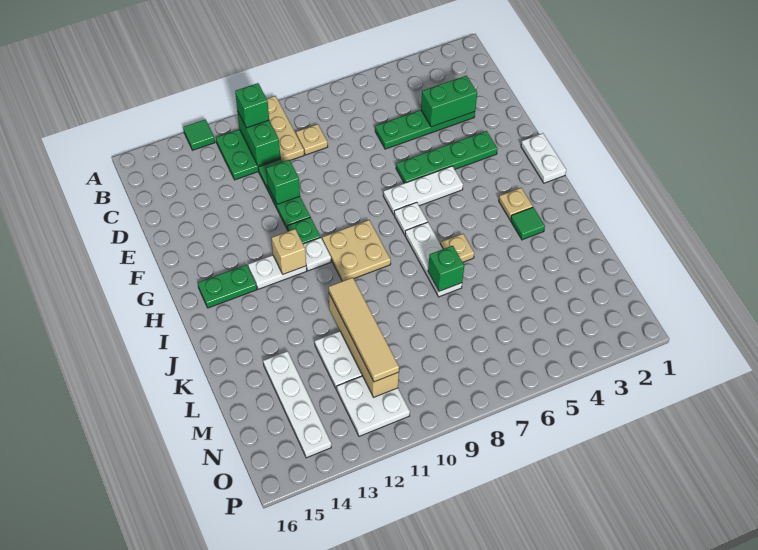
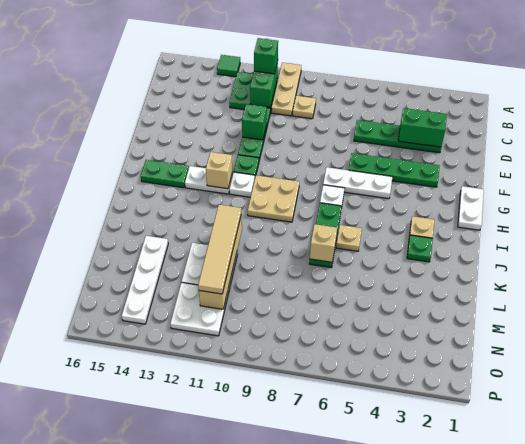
white plate I7:K7 level 1 -> green plate I7:K7 level 1
green tile J3 level 1 -> green plate J3 level 1
green brick K7 level 2 -> tan brick K7 level 2

